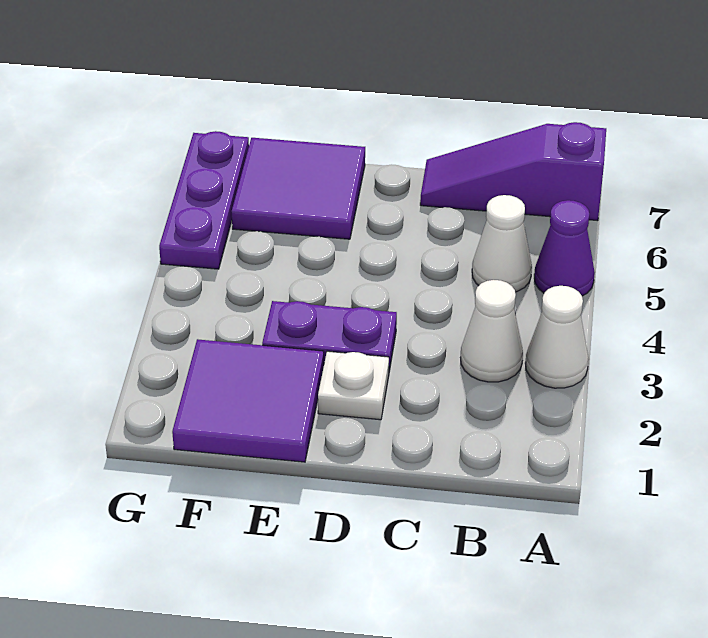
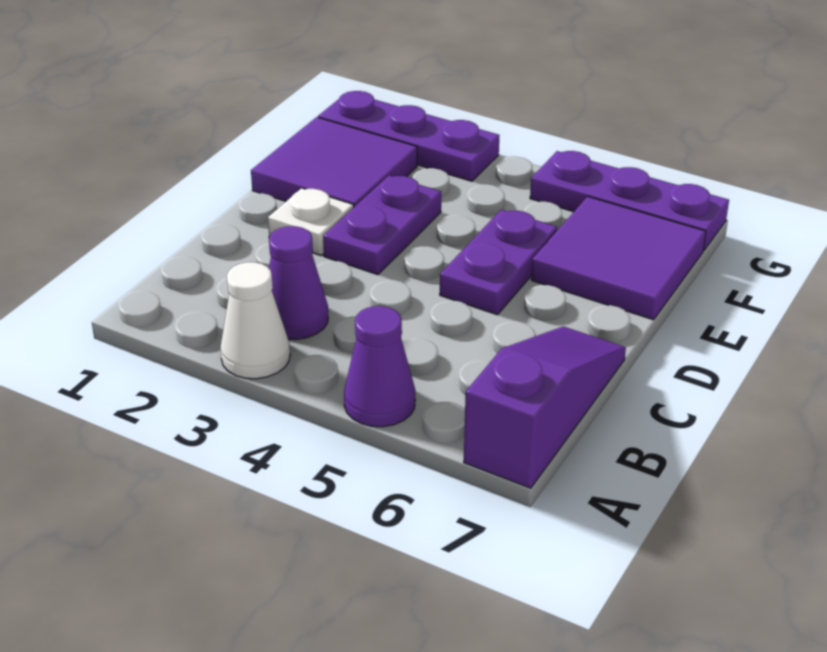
white cone B3 level 1 -> purple cone B3 level 1
white cone B5 level 1 -> none
none -> purple plate D5:E5 level 1
none -> purple plate G1:G3 level 1

